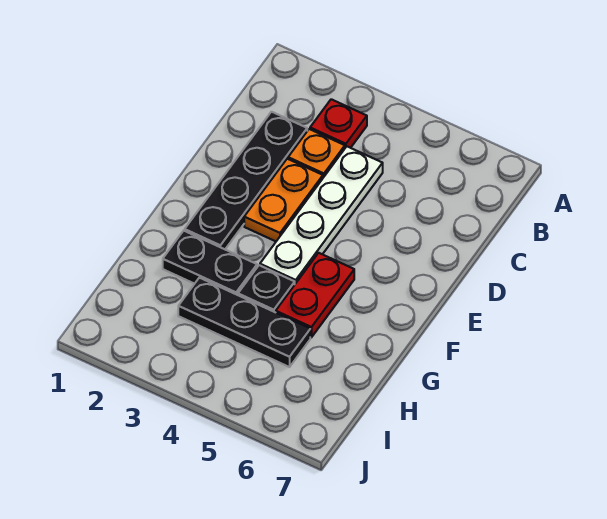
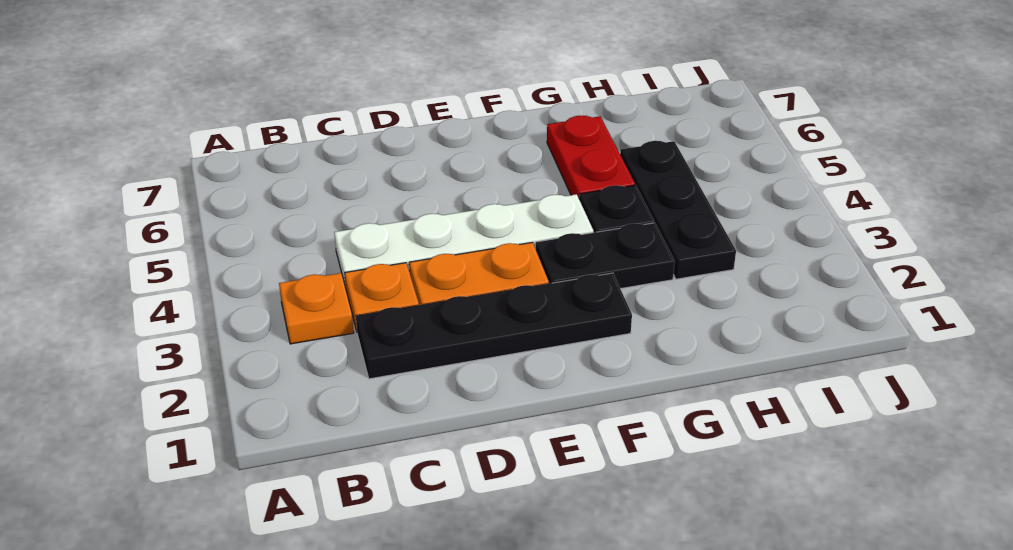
red plate B3 level 1 -> orange plate B3 level 1
red plate F5:G5 level 1 -> red plate G5:G6 level 1
black plate G2:G3 level 1 -> black plate F3:G3 level 1

